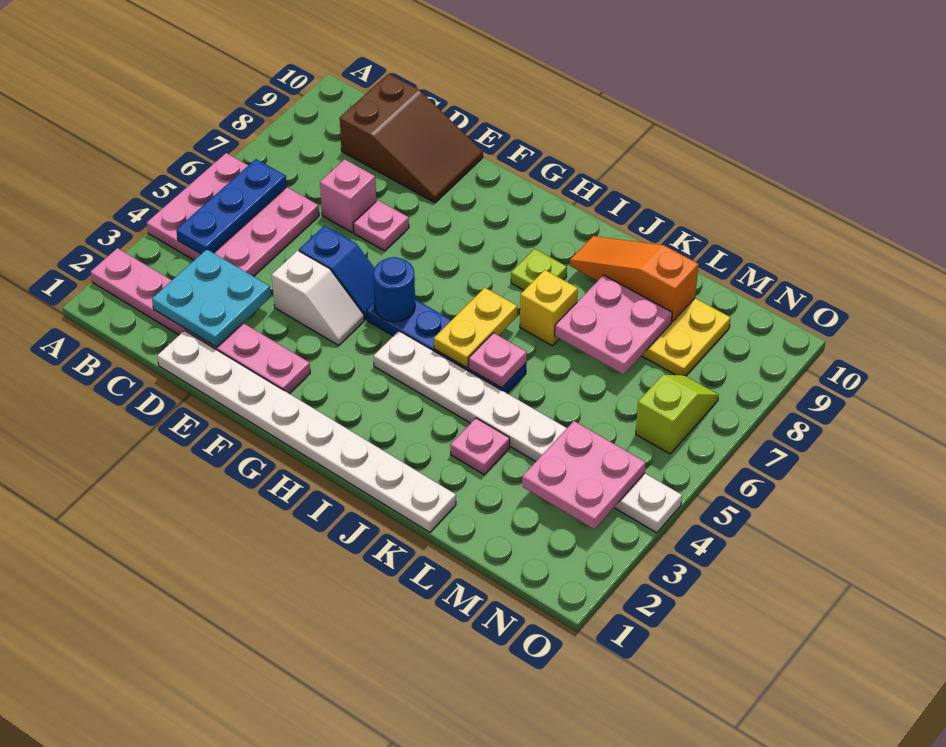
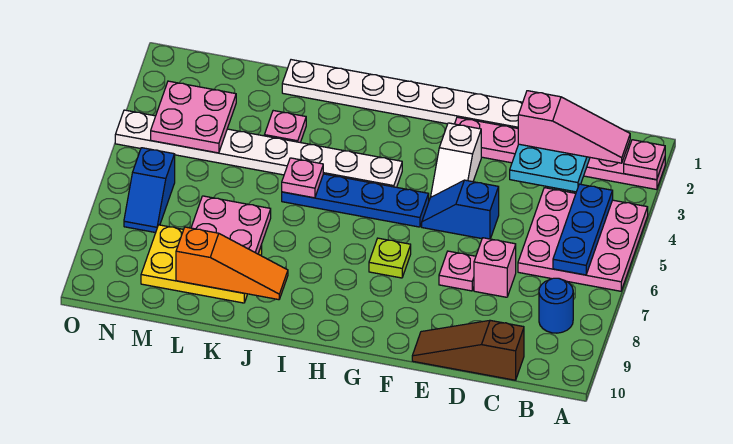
none -> pink plate A2 level 2
none -> pink slope B2:D2 level 3 top D
brown slope C9:E10 level 1 top C -> brown slope C10:E10 level 1 top C
white slope E4:F4 level 1 top E -> white slope F3:F4 level 1 top 3
blue round brick G5 level 2 -> blue round brick B8 level 1
yellow plate I5:I6 level 2 -> none
lime plate I8 level 1 -> lime plate G7 level 1
yellow brick J7 level 1 -> none
lime slope N6:N7 level 1 top 6 -> blue slope N6:N7 level 1 top 6

